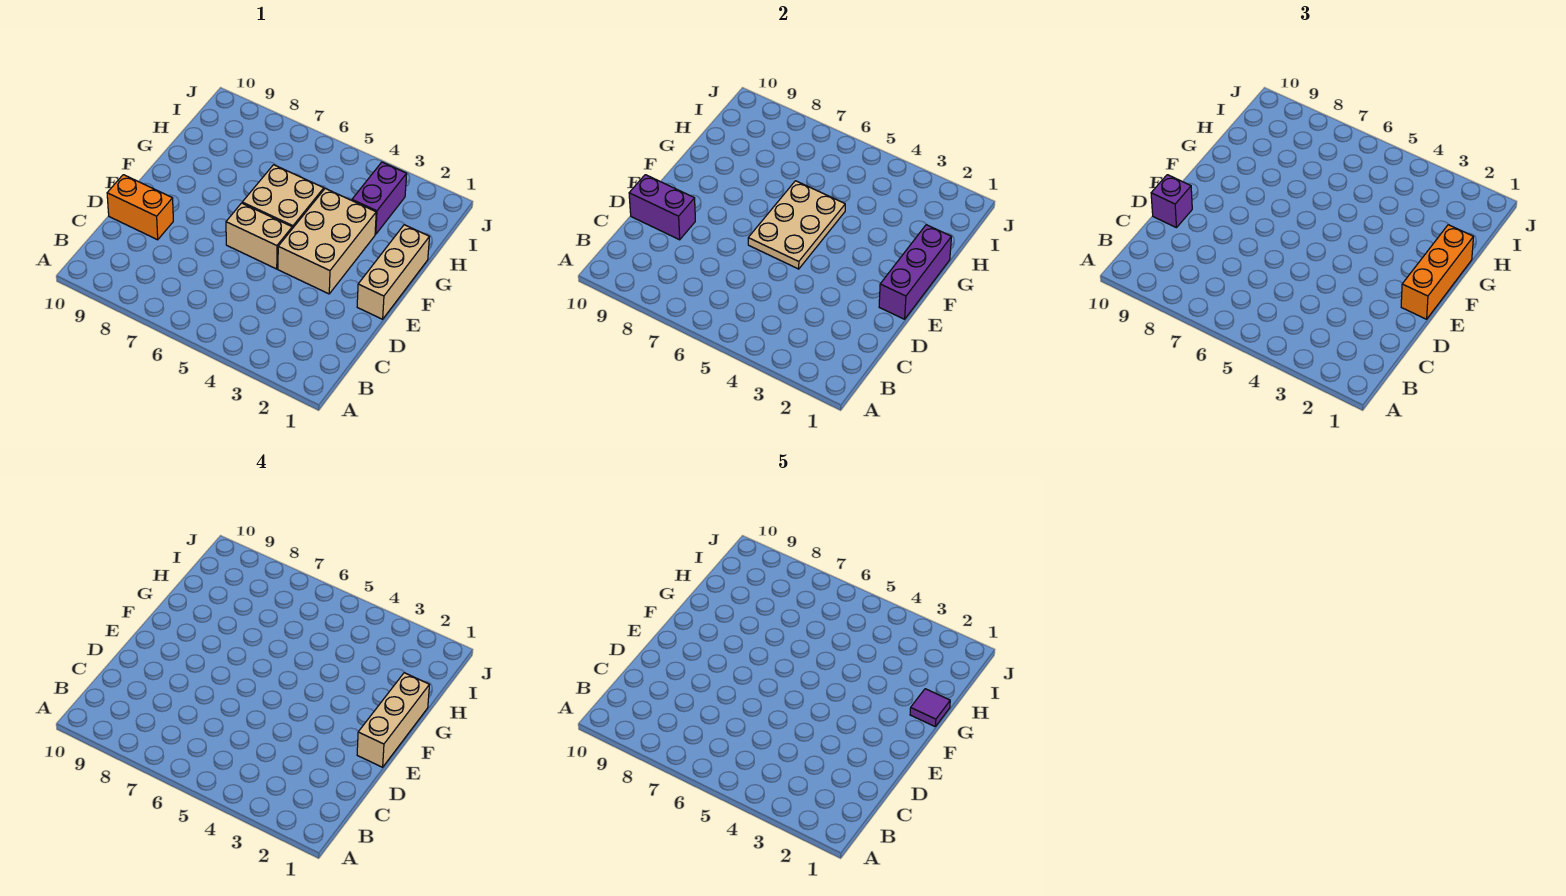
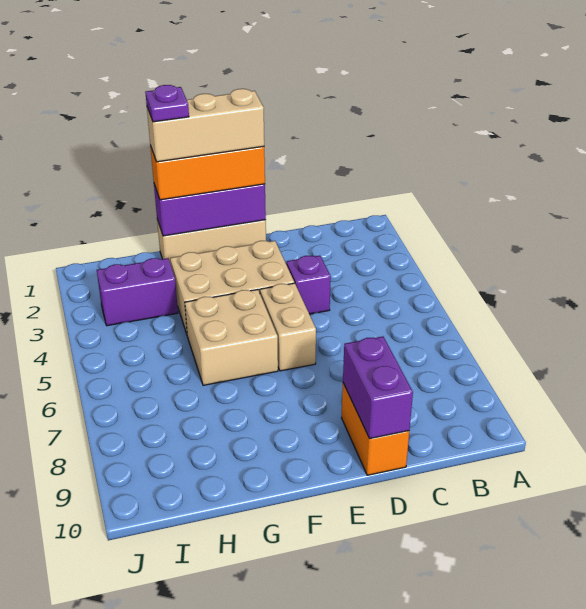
purple brick D10 level 3 -> purple brick D4 level 1
tan plate E5:G6 level 2 -> none
purple tile G1 level 5 -> purple plate G1 level 5

